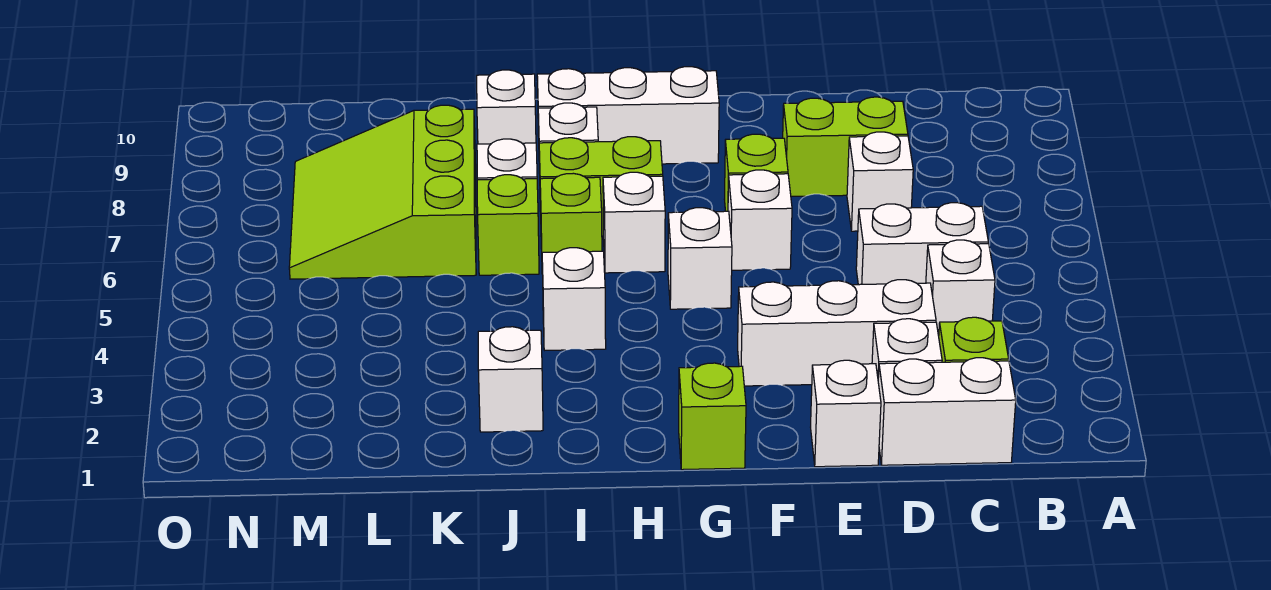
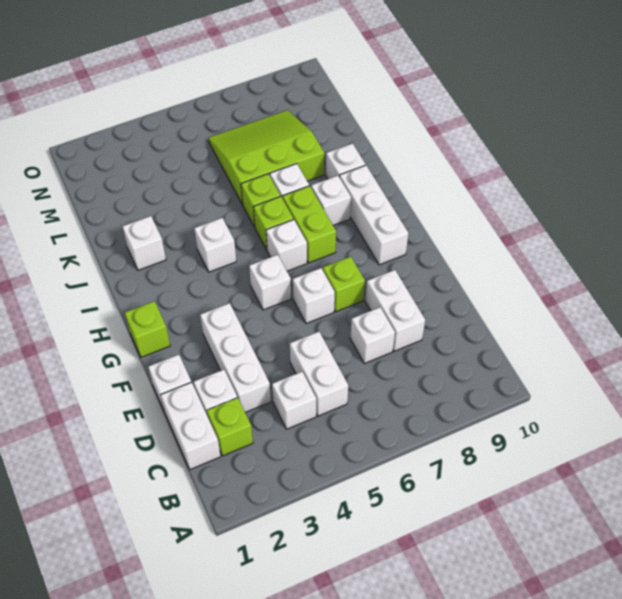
lime brick D8:E8 level 1 -> white brick D8:E8 level 1

